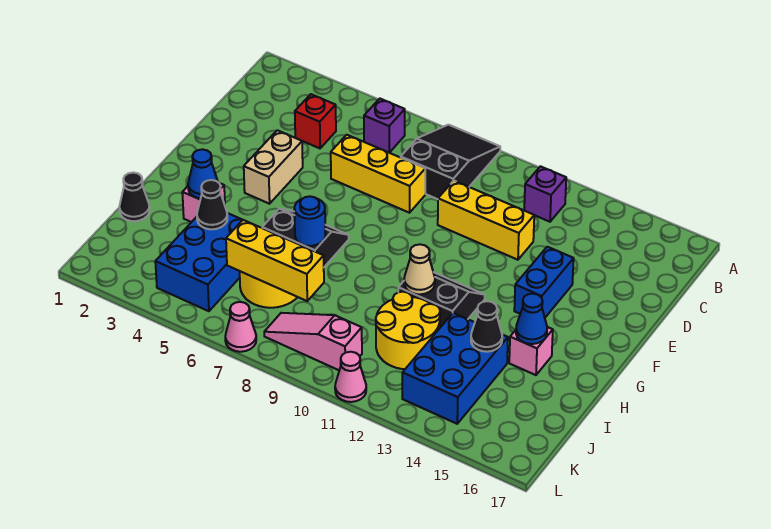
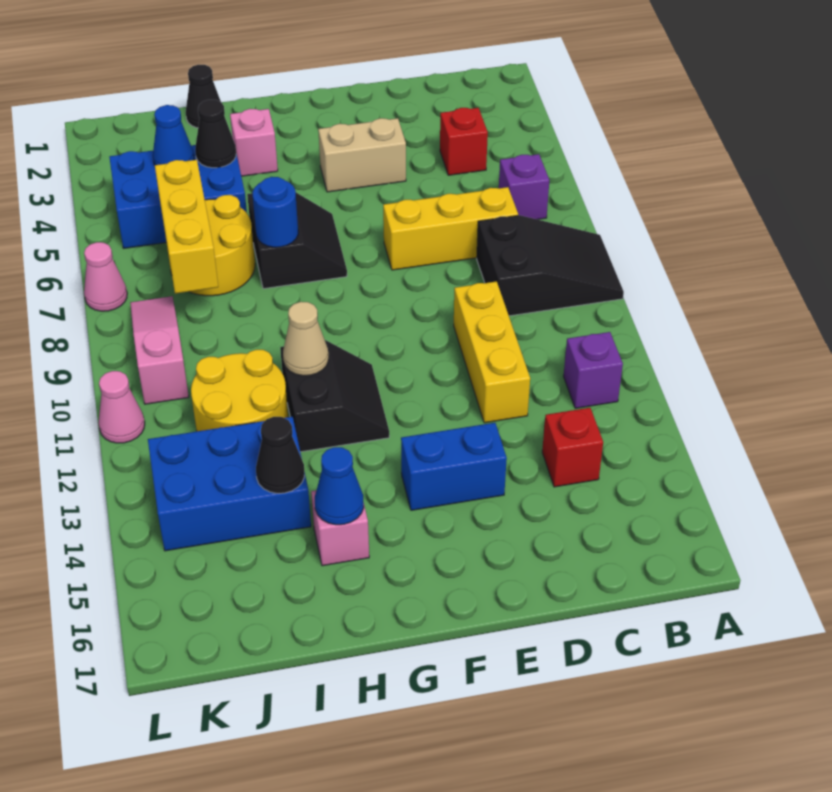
none -> red brick C14 level 1
yellow brick D6:D8 level 1 -> yellow brick C7:E7 level 1
blue cone H3 level 2 -> blue cone J4 level 2

